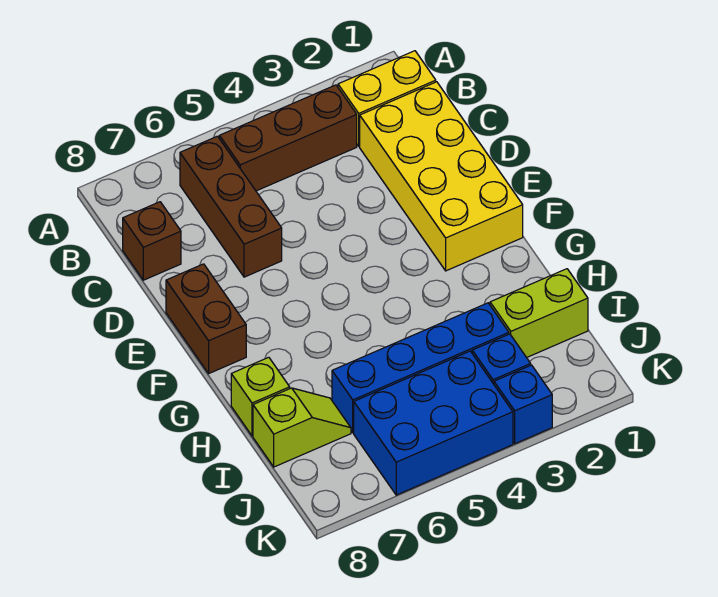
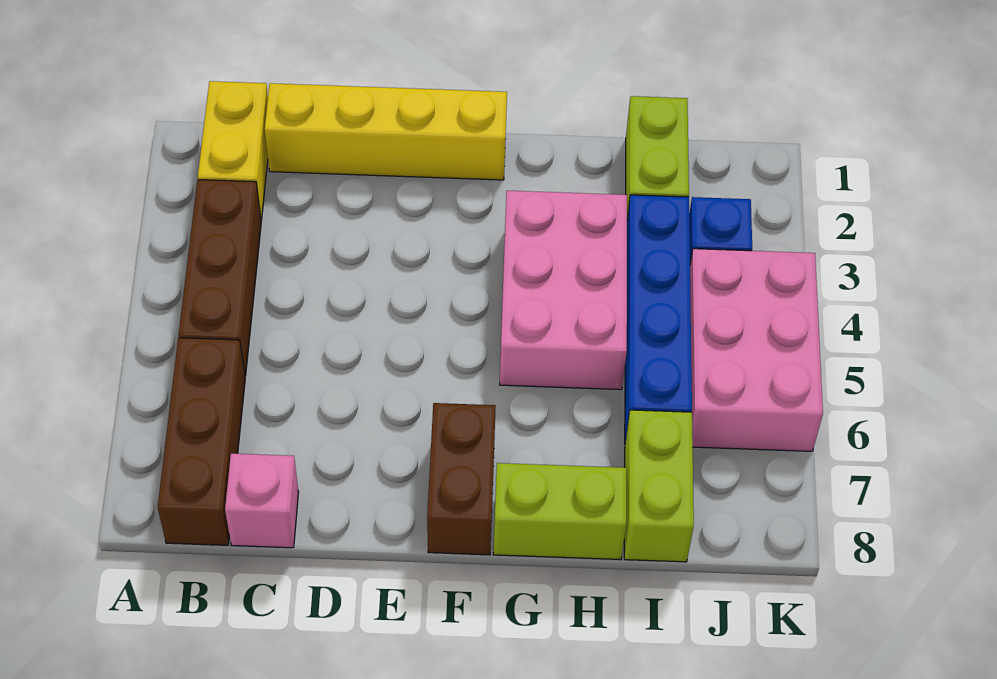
brown brick B6:D6 level 1 -> brown brick B6:B8 level 1
yellow brick C1:F2 level 1 -> yellow brick C1:F1 level 1
brown brick C8 level 1 -> pink brick C8 level 1
brown brick E8:F8 level 1 -> brown brick F7:F8 level 1
none -> pink brick G3:H5 level 1
lime brick H8 level 1 -> lime brick G8:H8 level 1
lime slope I7:I8 level 1 top 8 -> lime brick I7:I8 level 1
blue brick J4:K6 level 1 -> pink brick J4:K6 level 1
blue brick K3 level 1 -> none

